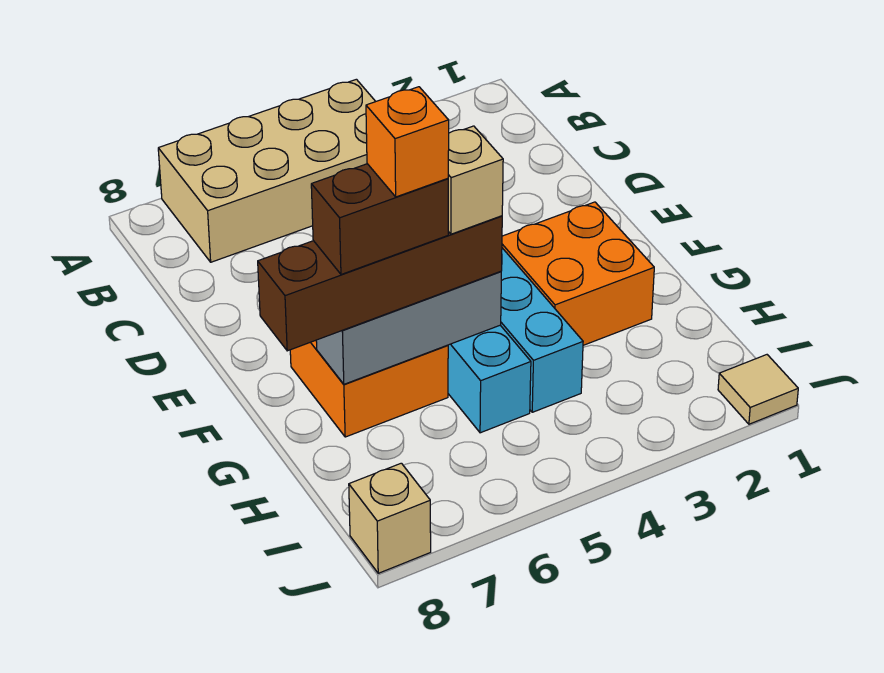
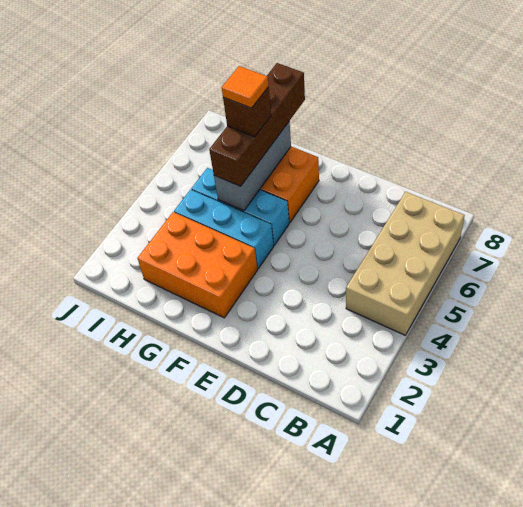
orange brick F2:G3 level 1 -> orange brick F2:H3 level 1
tan brick G5 level 4 -> none
brown brick G6:G7 level 4 -> brown brick G6 level 4
orange brick G6 level 5 -> orange tile G6 level 5
tan tile J1 level 1 -> none
tan brick J8 level 1 -> none

